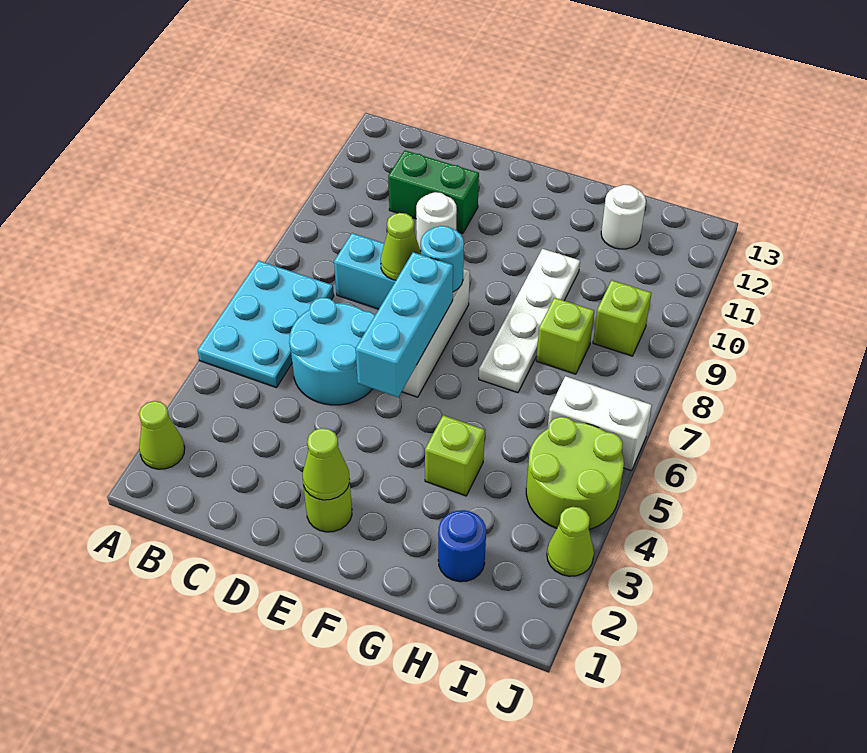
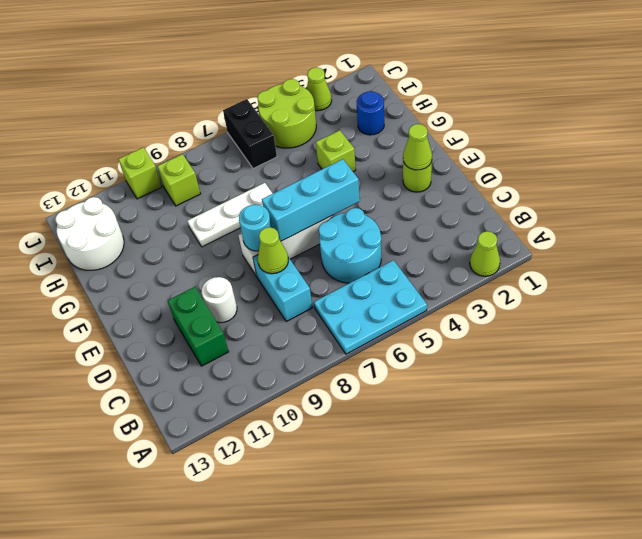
white plate G7:G10 level 1 -> white plate G7:G9 level 1
lime brick H8 level 1 -> lime brick J10 level 1
white round brick H12 level 1 -> white round brick H12:I13 level 1
white brick I6:J6 level 1 -> black brick I6:J6 level 1

